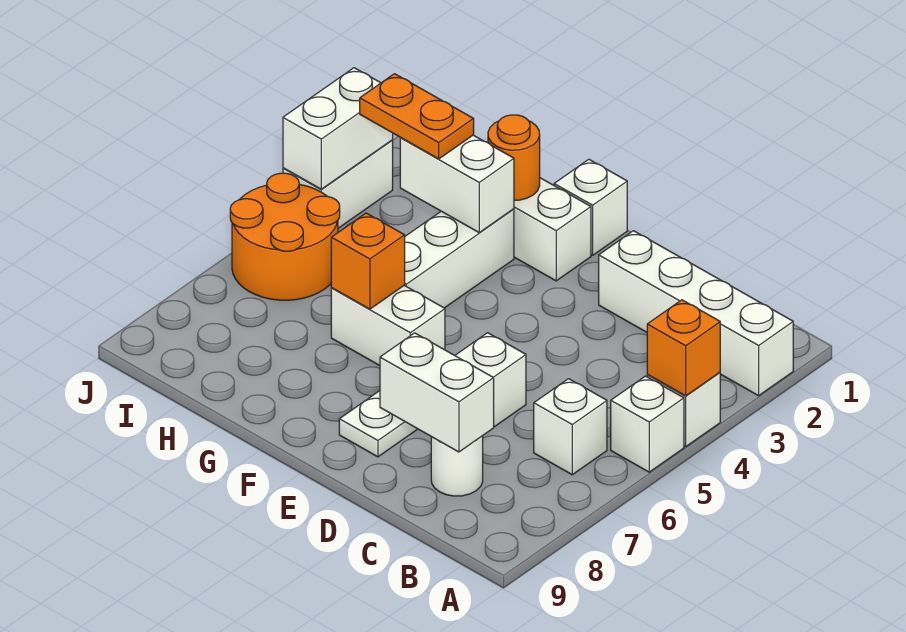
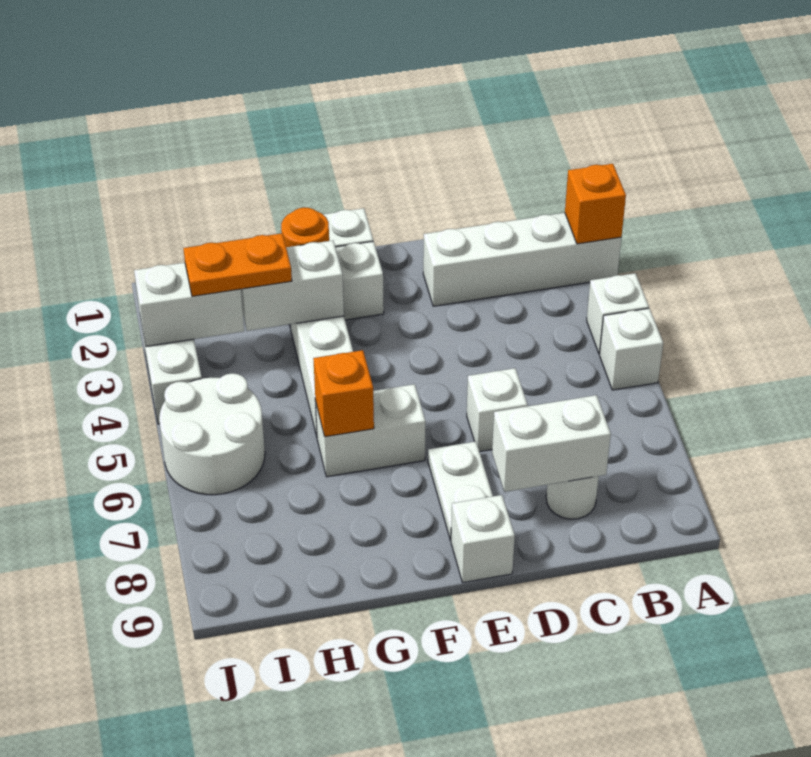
orange brick A4 level 2 -> orange brick A2 level 2
white brick B6 level 1 -> white brick E9 level 1
orange round brick I5:J6 level 1 -> white round brick I5:J6 level 1
white brick J3:J4 level 2 -> white brick I3:J3 level 2

